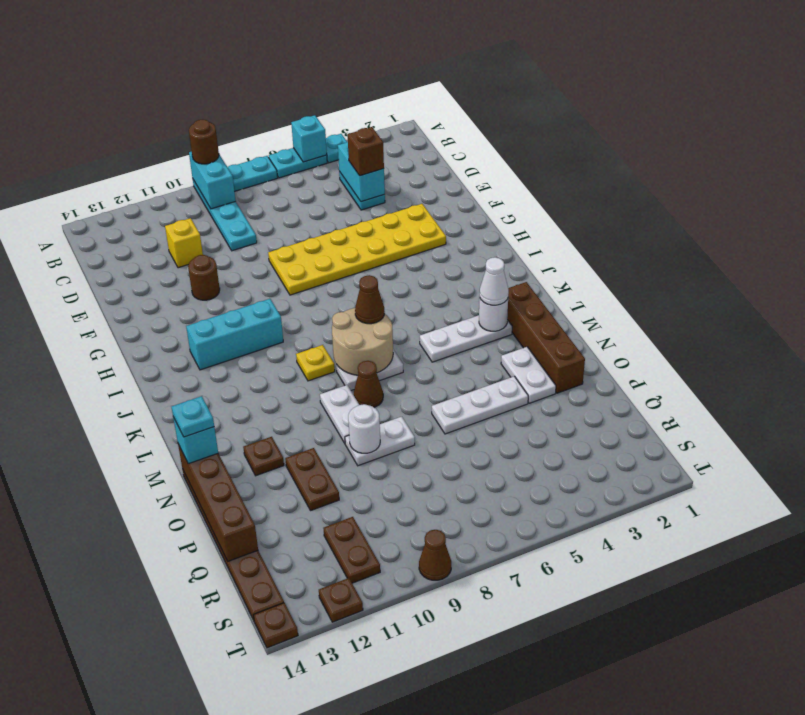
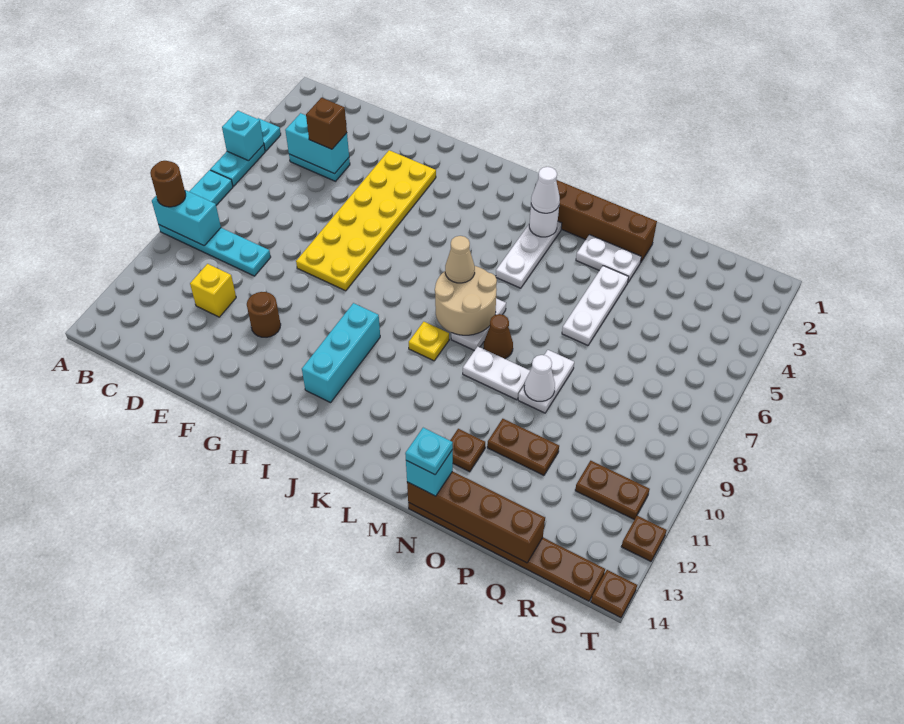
brown cone K7 level 3 -> tan cone K7 level 3
white round brick O9 level 2 -> white cone O9 level 2
brown cone T9 level 1 -> none

